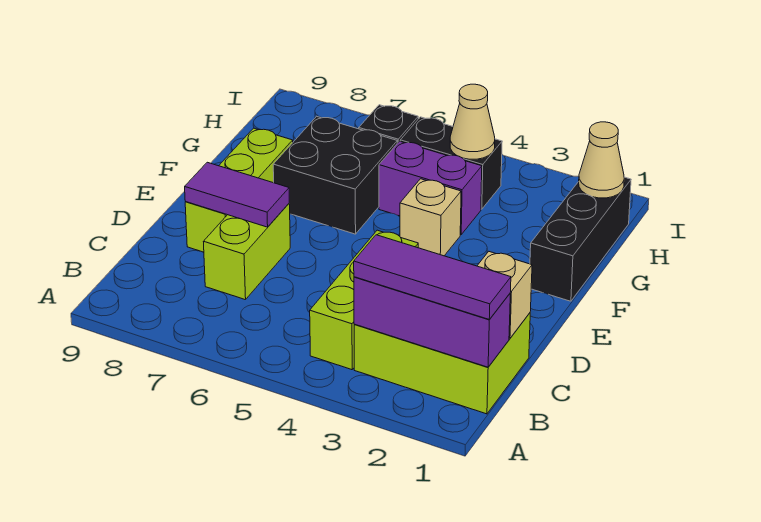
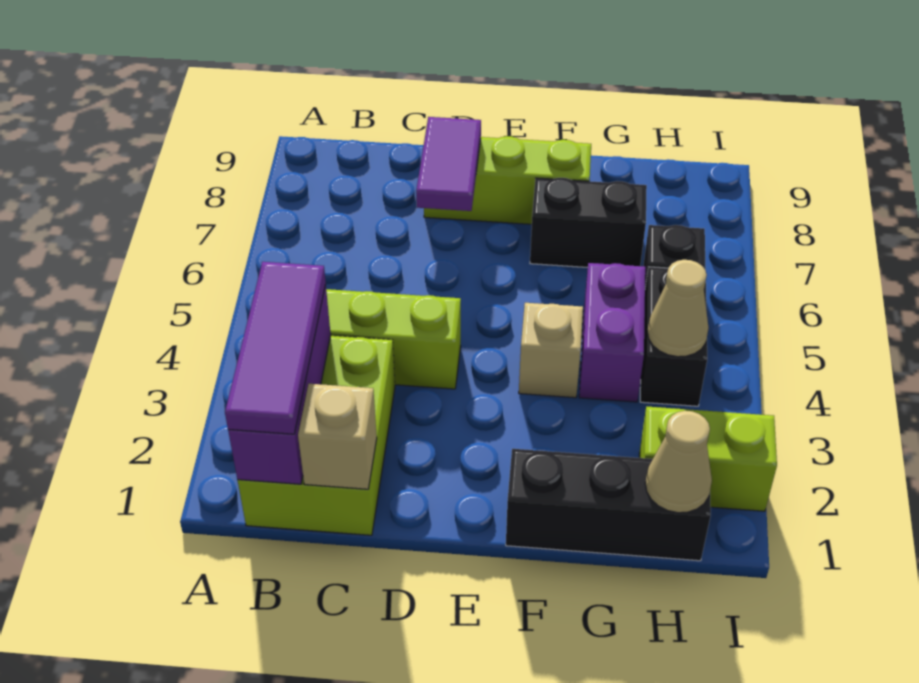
lime brick C7:D7 level 1 -> lime brick H2:I2 level 1
black brick F6:G7 level 1 -> black brick F7:G7 level 1

